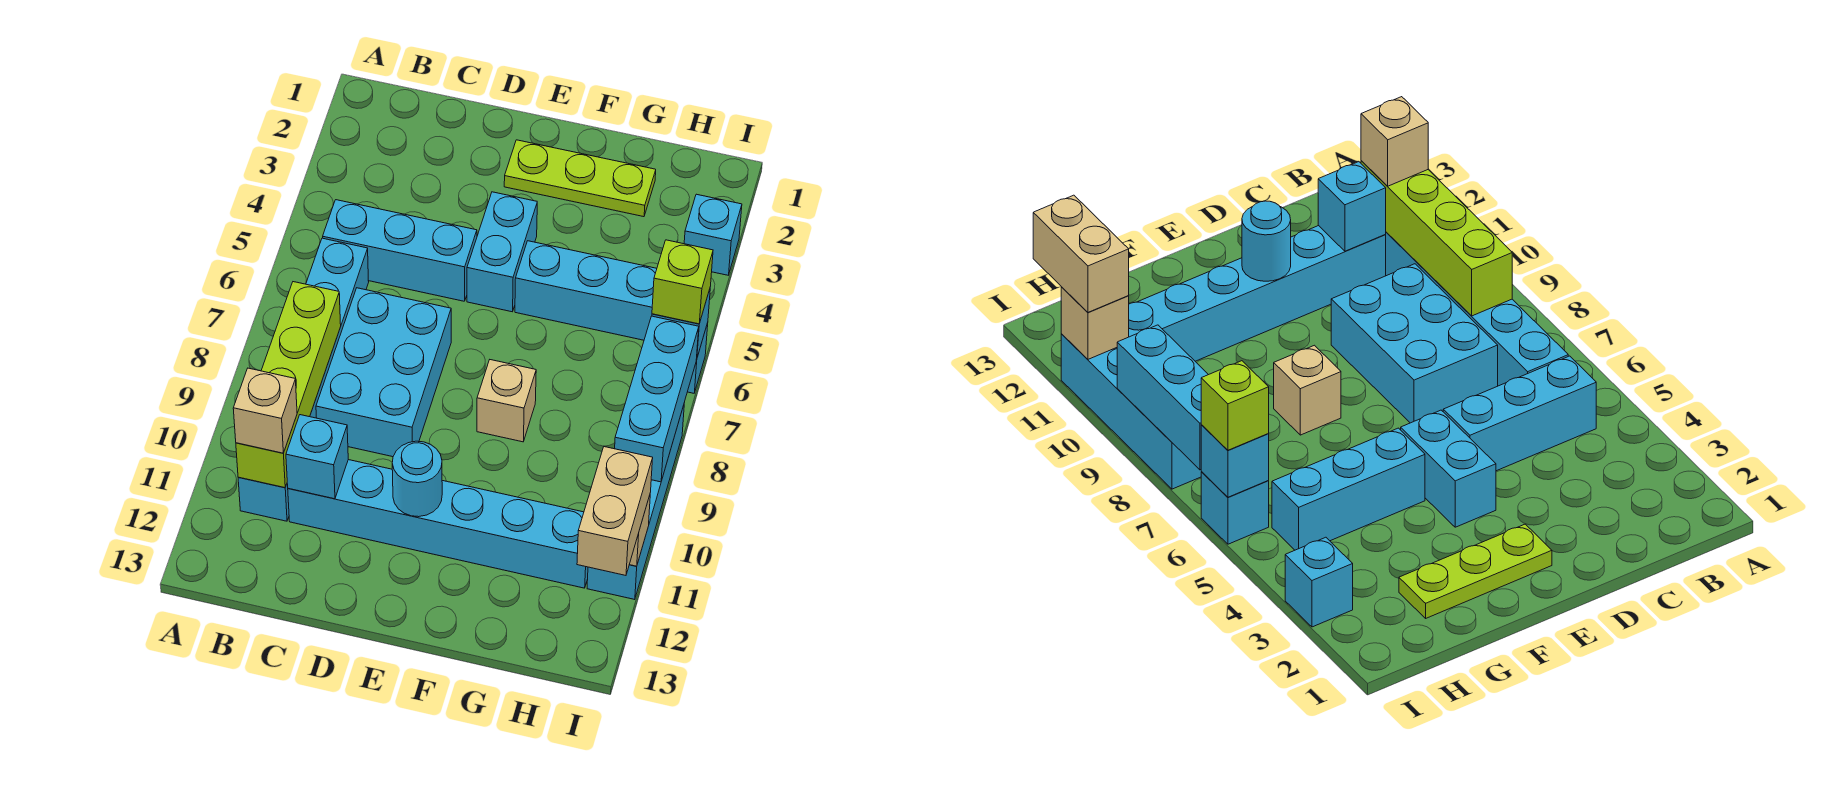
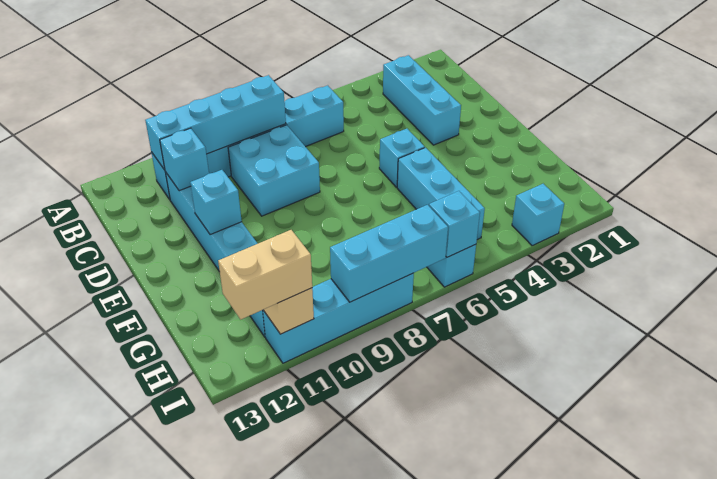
cyan brick B5:D5 level 1 -> cyan brick B3:D3 level 1
lime brick B8:B11 level 2 -> cyan brick B8:B11 level 2
tan brick B11 level 3 -> none
cyan brick C7:D9 level 1 -> cyan brick C8:D9 level 1
lime plate E2:G2 level 1 -> none
cyan brick E4:E5 level 1 -> cyan brick E5 level 1
cyan round brick E11 level 2 -> cyan brick E11 level 2
tan brick F8 level 1 -> none
lime brick I6 level 3 -> none

